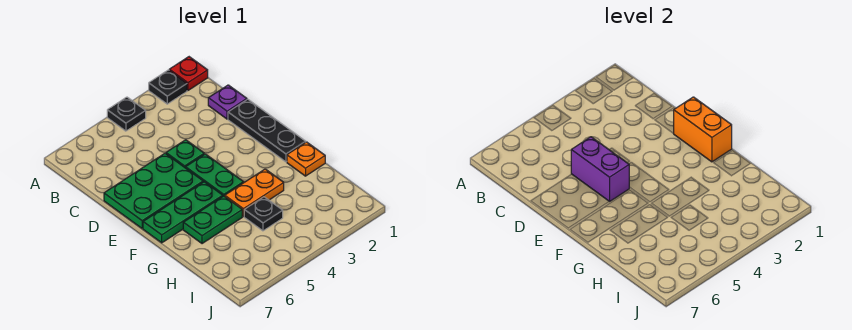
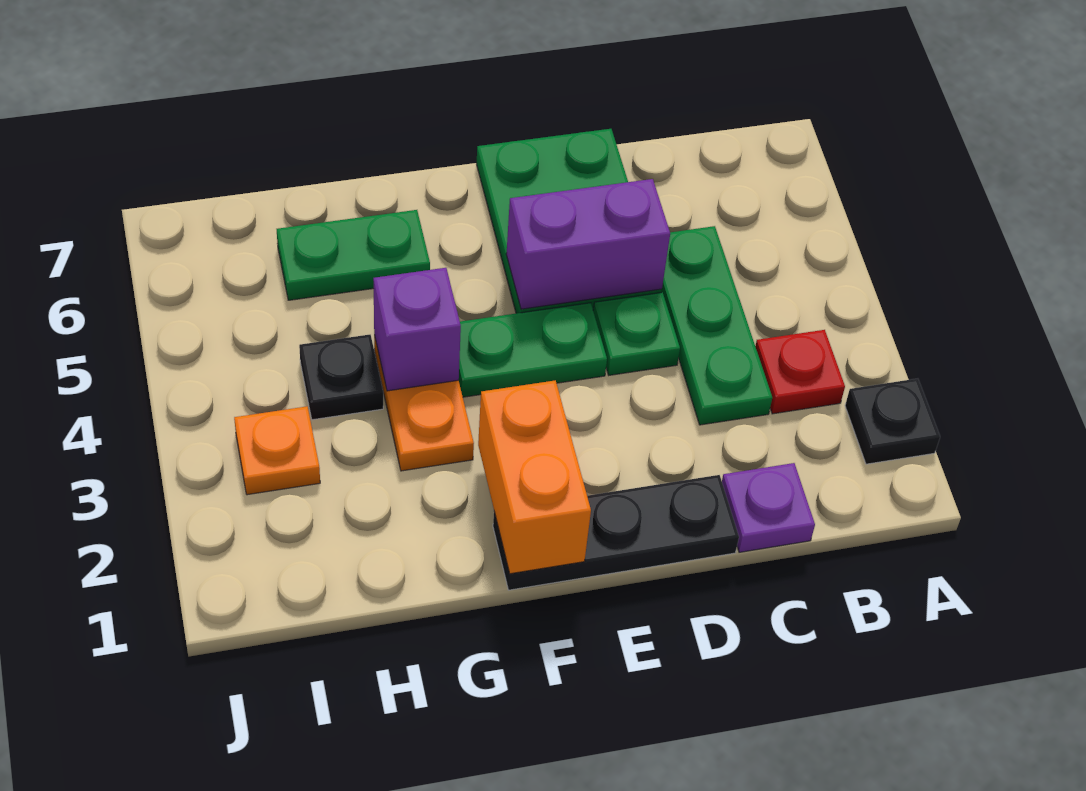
red plate A1 level 1 -> red plate B3 level 1
black plate A4 level 1 -> none
orange brick E1:F1 level 2 -> orange brick F1:F2 level 2
green plate F5:F7 level 1 -> green plate C3:C5 level 1
orange plate G1 level 1 -> orange plate I3 level 1
none -> purple brick G4 level 2
green plate G5:G6 level 1 -> green plate G6:H6 level 1

